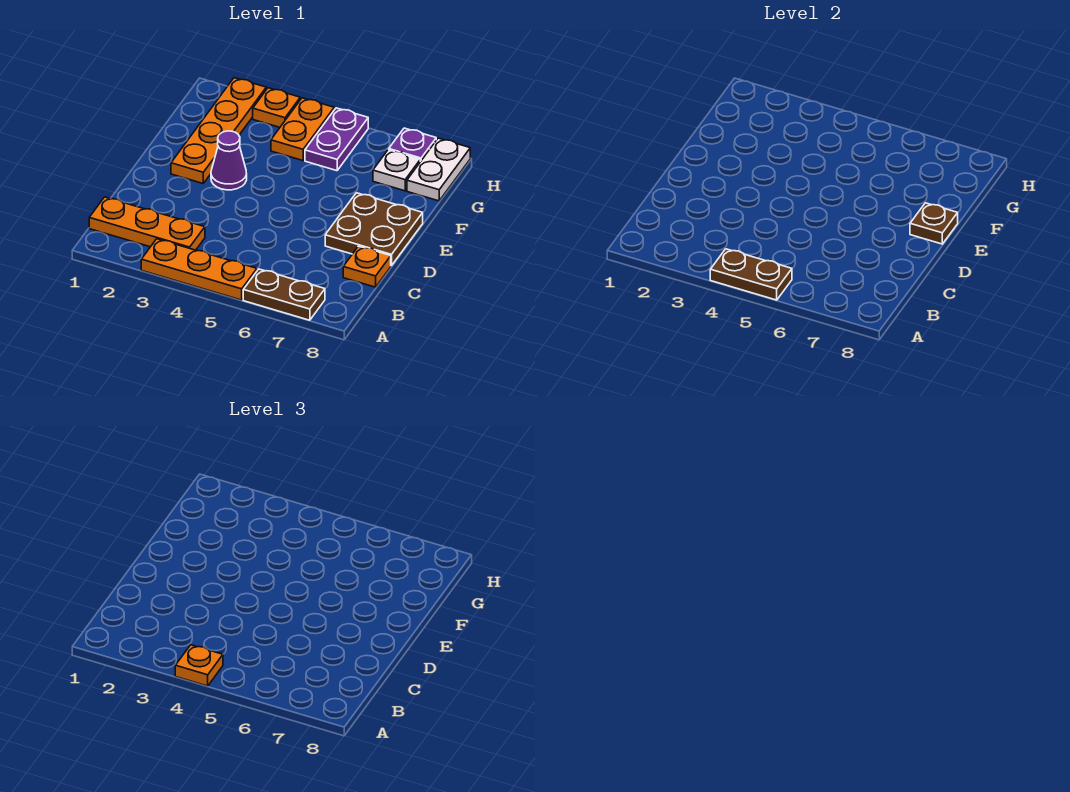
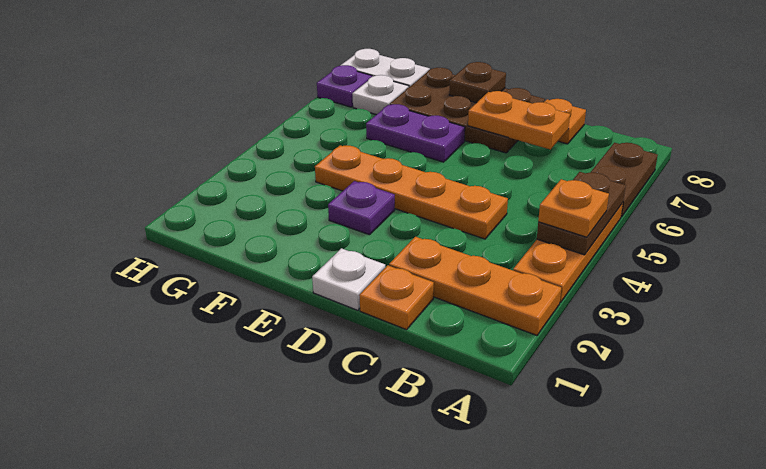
orange plate B1:B3 level 1 -> orange plate A2:C2 level 1
none -> white plate D1 level 1
brown plate D7:E8 level 1 -> brown plate D7:F8 level 1
orange plate E2:H2 level 1 -> orange plate C4:F4 level 1
purple cone E3 level 1 -> purple plate E3 level 1
orange plate G4:H4 level 1 -> orange plate C7:D7 level 2
purple plate G5:H5 level 1 -> purple plate E6:F6 level 1
orange plate H3 level 1 -> orange plate C1 level 1

